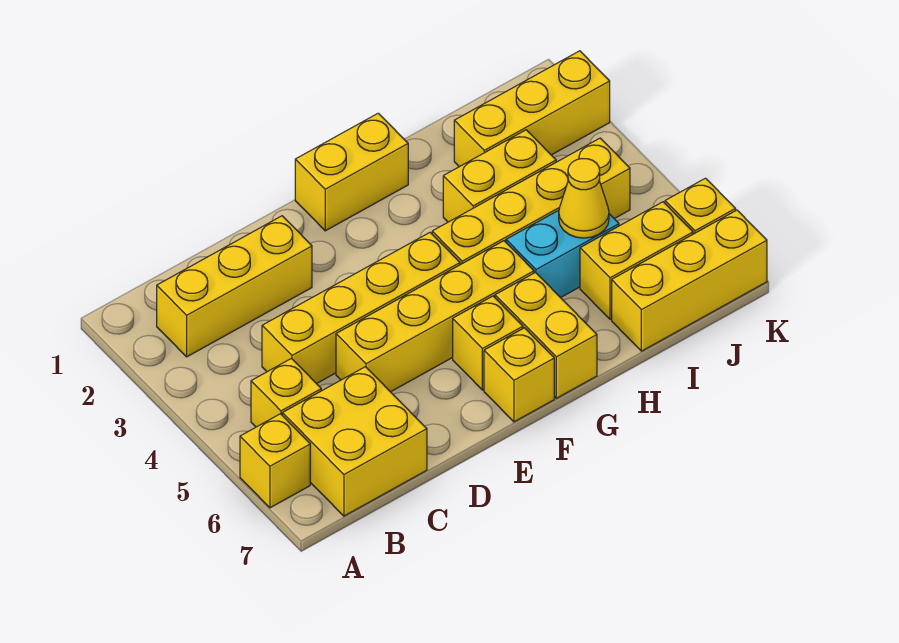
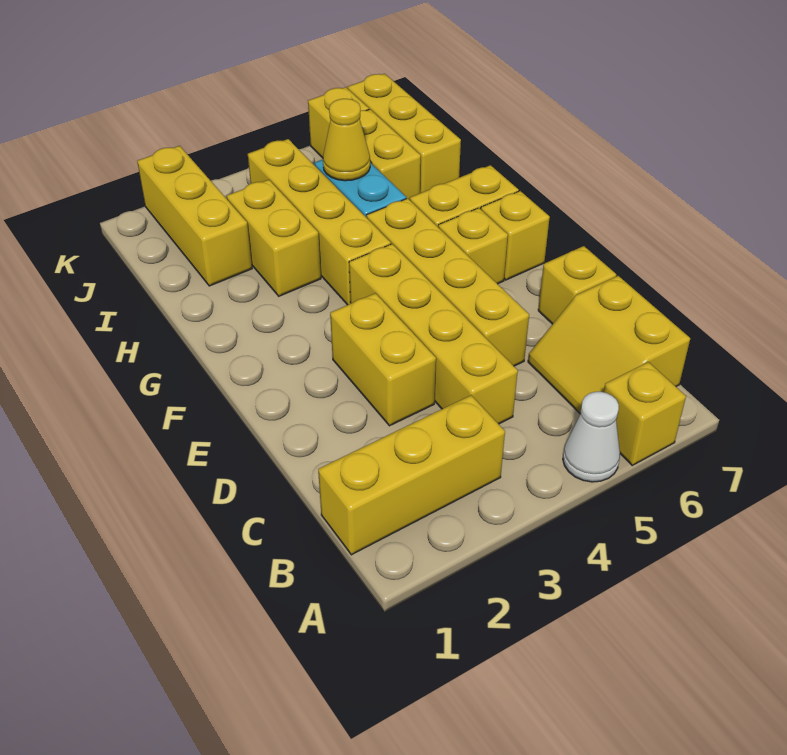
none -> white cone A5 level 1
yellow brick B2:D2 level 1 -> yellow brick B1:B3 level 1
yellow brick B5 level 1 -> yellow brick D7 level 1
yellow brick B6:C7 level 1 -> yellow slope B6:C7 level 1 top 7
yellow brick F1:G1 level 1 -> yellow brick D3:E3 level 1

